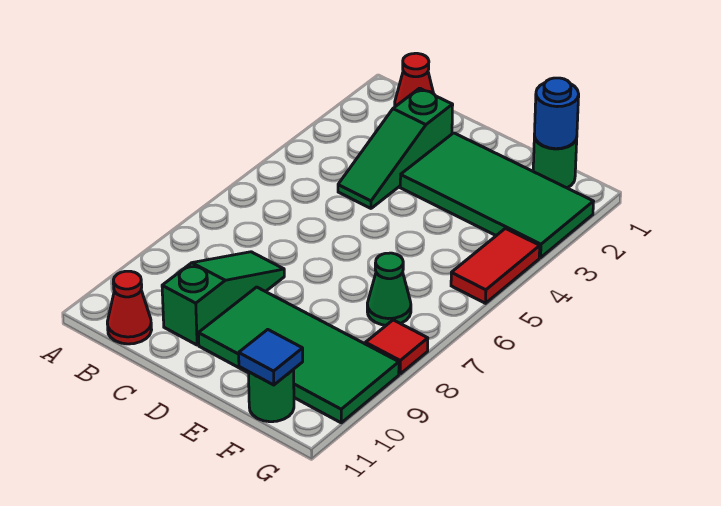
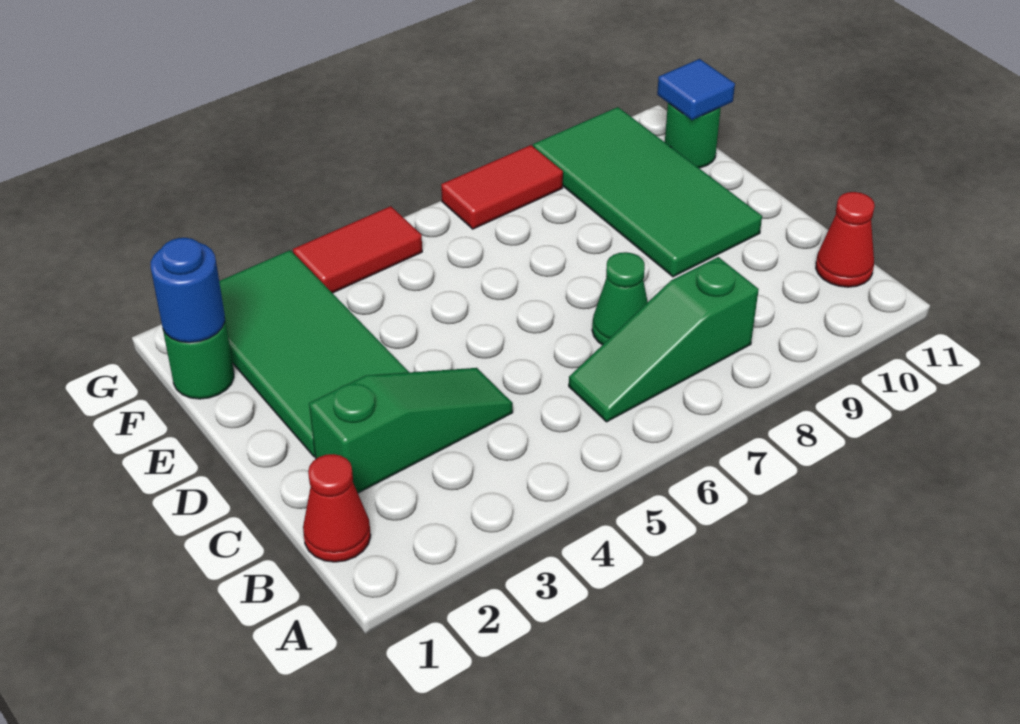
green slope C8:C10 level 1 top 10 -> green slope B6:B8 level 1 top 8
green cone F7 level 1 -> green cone C7 level 1
red tile G8 level 1 -> red tile G7:G8 level 1

